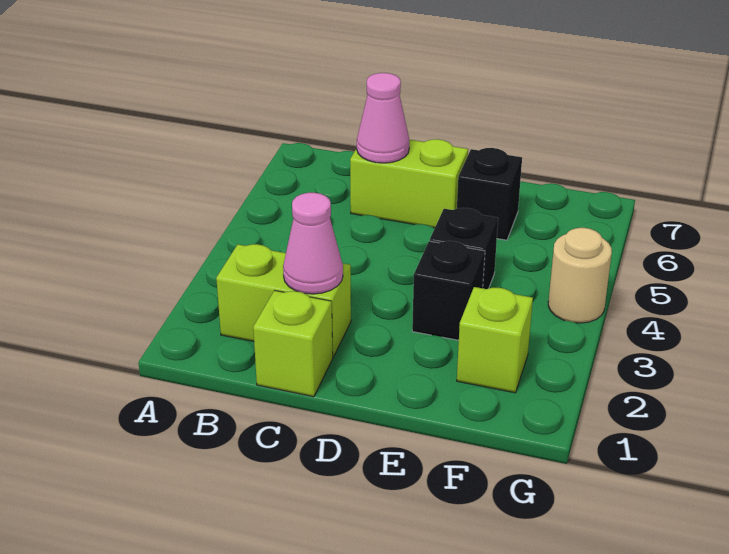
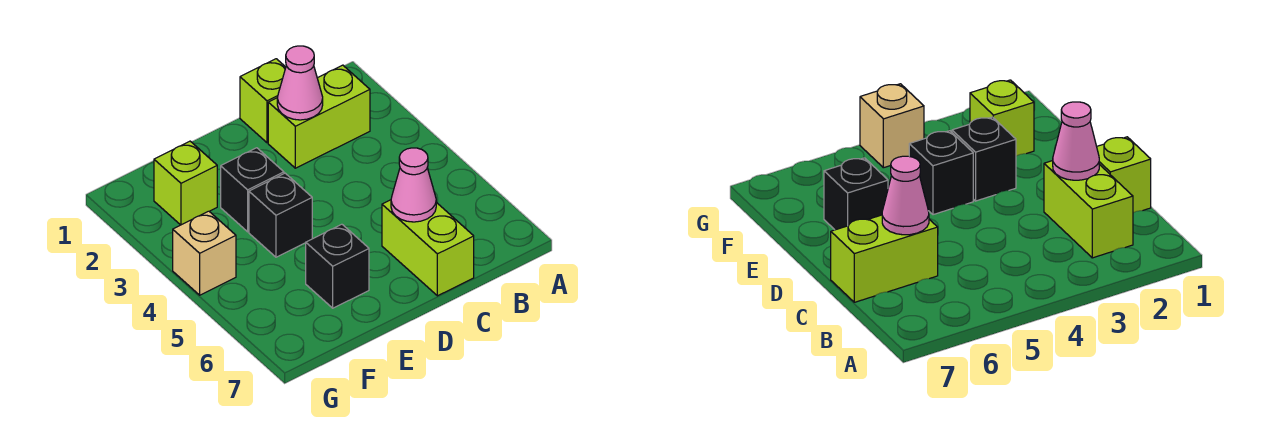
lime brick C6:D6 level 1 -> lime brick C6:C7 level 1
tan round brick G4 level 1 -> tan brick G4 level 1

